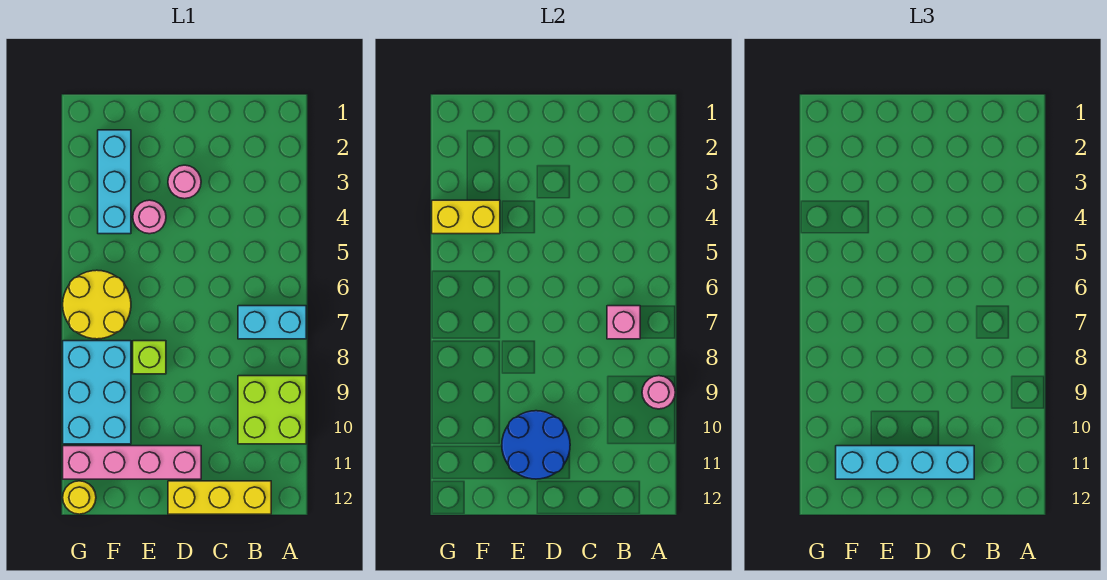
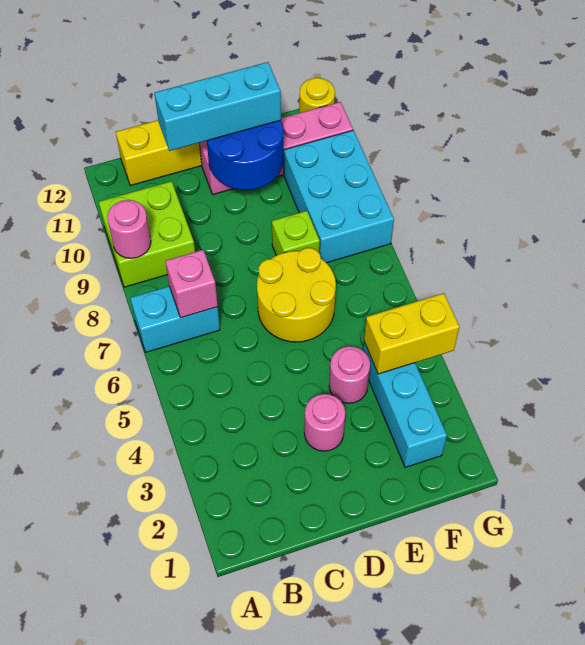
cyan brick C11:F11 level 3 -> cyan brick C11:E11 level 3
yellow round brick F6:G7 level 1 -> yellow round brick D6:E7 level 1

